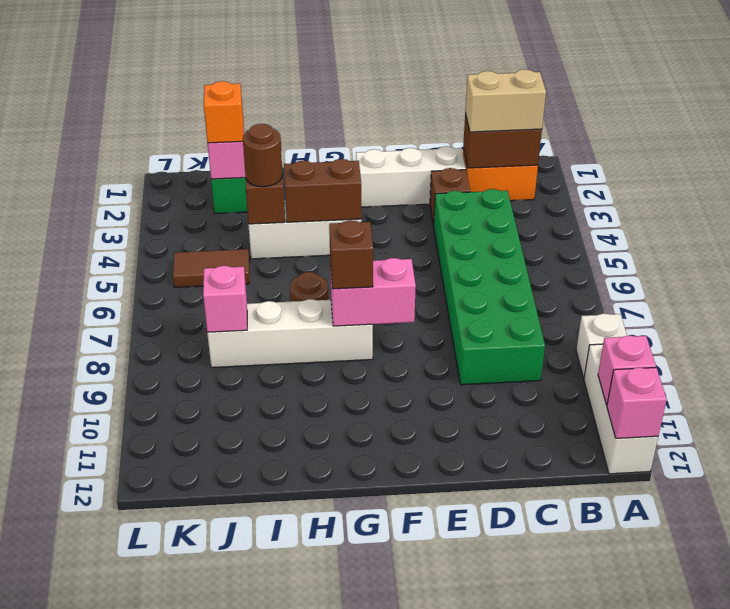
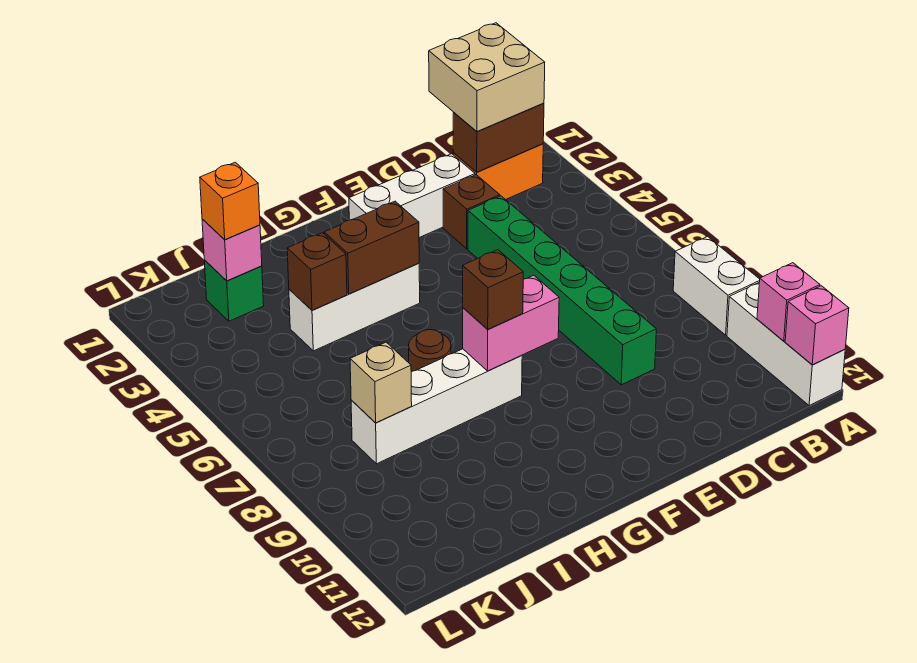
white brick A9 level 1 -> white brick A8:A9 level 1
tan brick B2:C2 level 3 -> tan brick B1:C2 level 3
green brick C4:D9 level 1 -> green brick D4:D9 level 1
brown round brick I4 level 3 -> none
brown tile J5:K5 level 1 -> none
pink brick J8 level 2 -> tan brick J8 level 2

